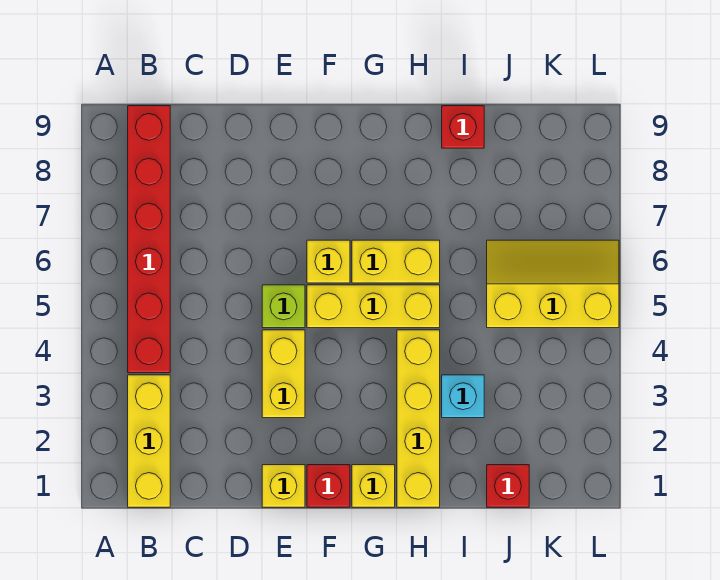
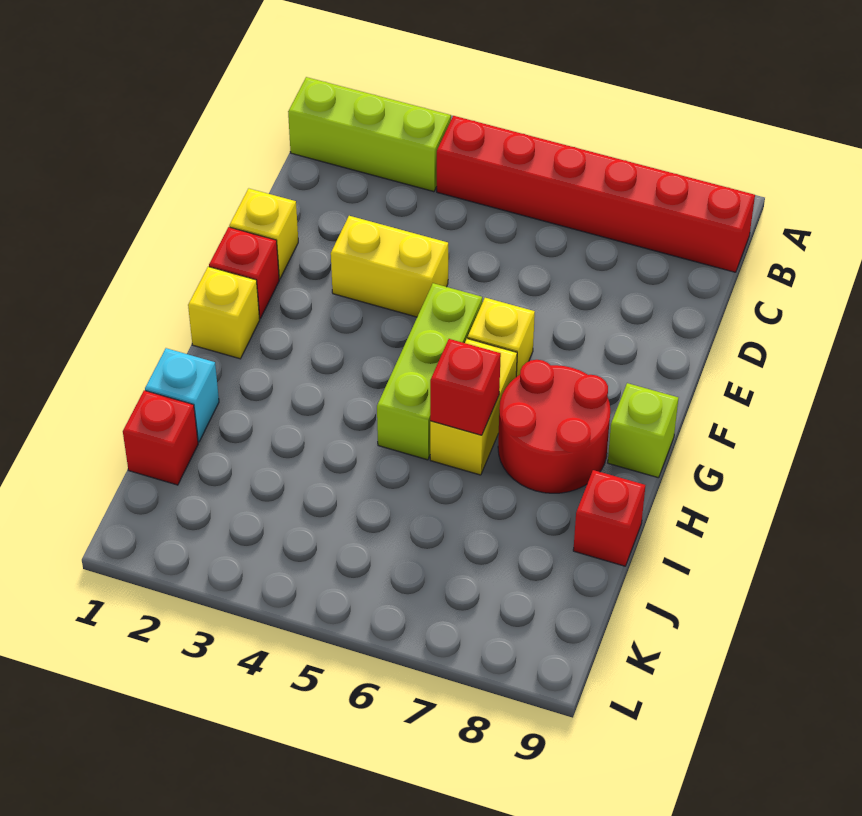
yellow brick B1:B3 level 1 -> lime brick B1:B3 level 1
lime brick E5 level 1 -> lime brick G9 level 1
yellow brick F5:H5 level 1 -> lime brick F5:H5 level 1
none -> red round brick G7:H8 level 1
yellow brick H1:H4 level 1 -> none
none -> red brick H6 level 2
cyan brick I3 level 1 -> cyan brick I1 level 1
yellow slope J5:L6 level 1 top 5 -> none

